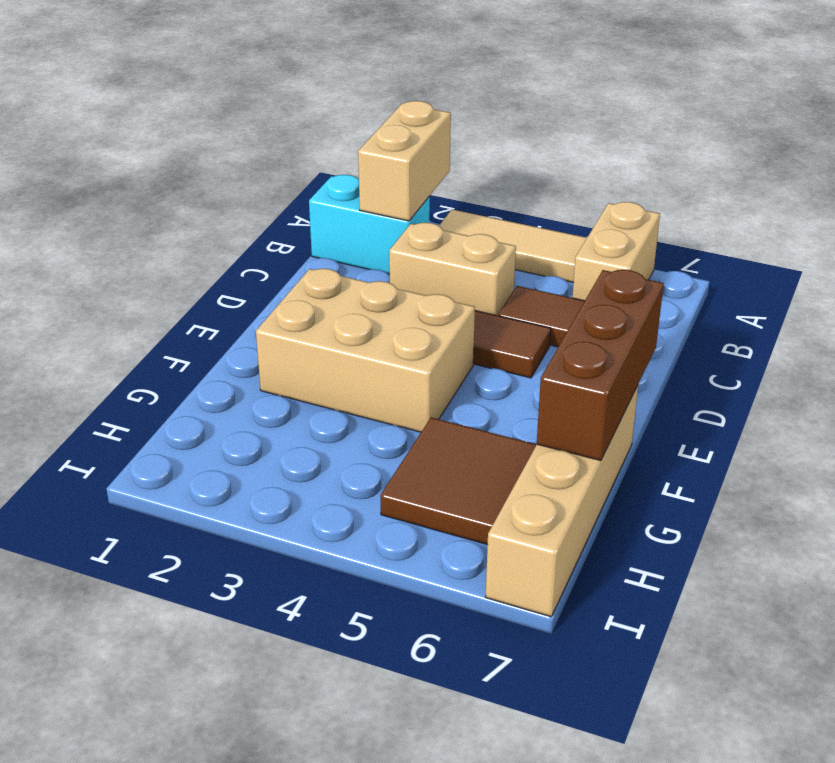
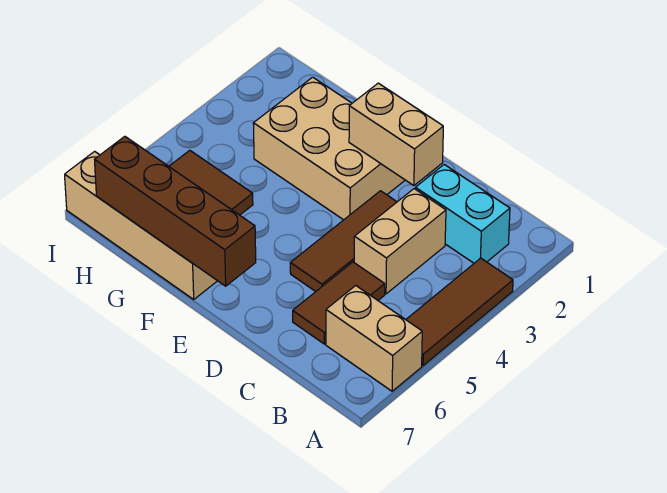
tan brick A2:B2 level 2 -> tan brick D2:E2 level 2
tan tile A3:A5 level 1 -> brown tile A3:A5 level 1
cyan brick B1:B2 level 1 -> cyan brick B2:C2 level 1
tan brick E2:F4 level 1 -> tan brick E2:G3 level 1
brown brick E7:G7 level 2 -> brown brick E7:H7 level 2

